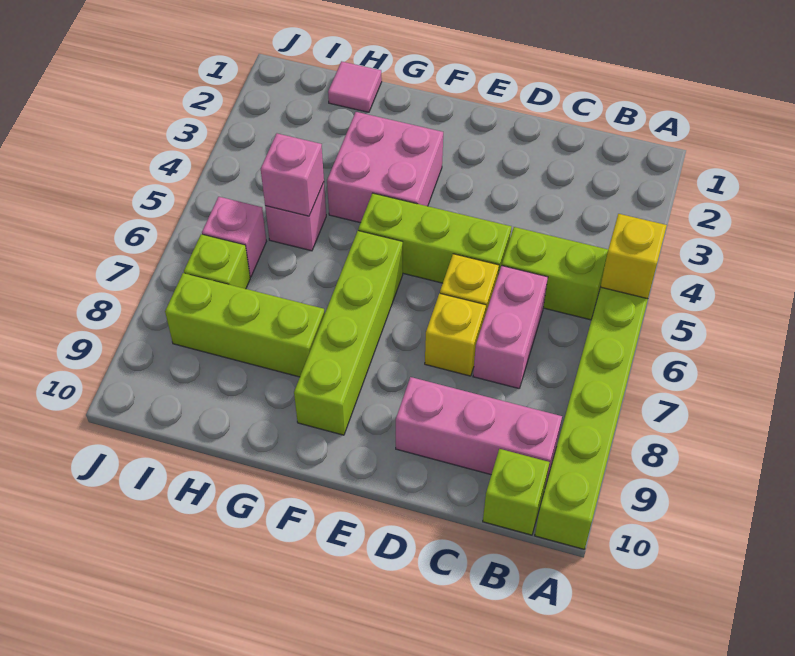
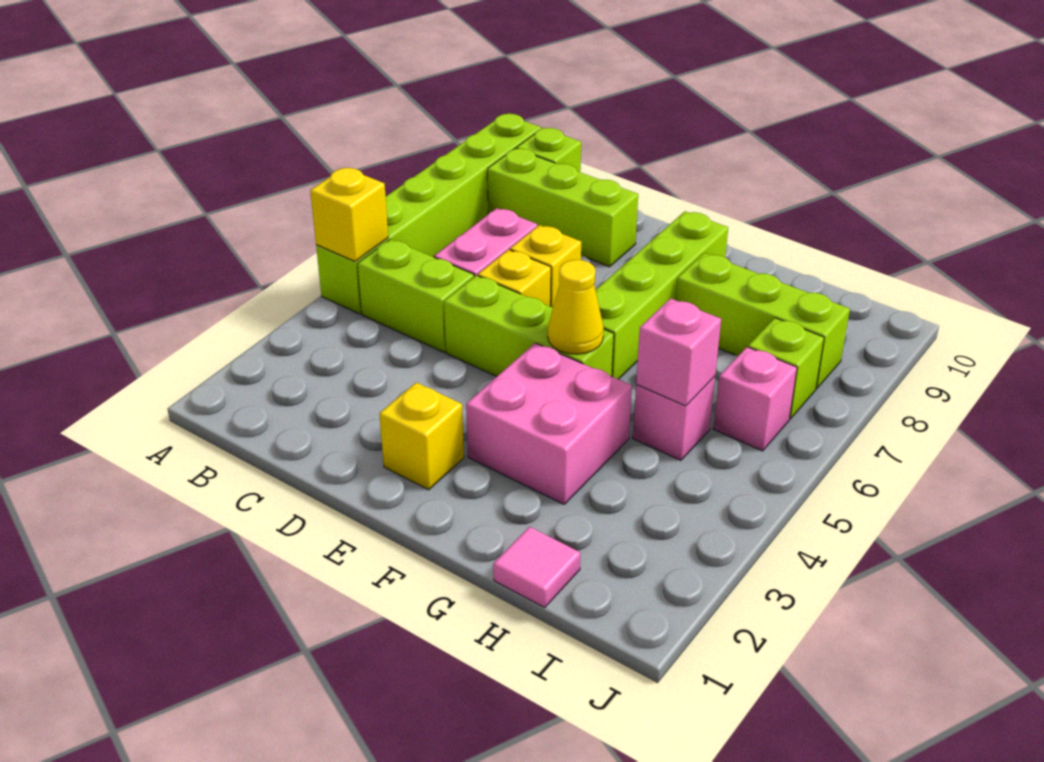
pink brick B9:D9 level 1 -> lime brick B9:D9 level 1
none -> yellow brick E2 level 1
none -> yellow cone F5 level 2

